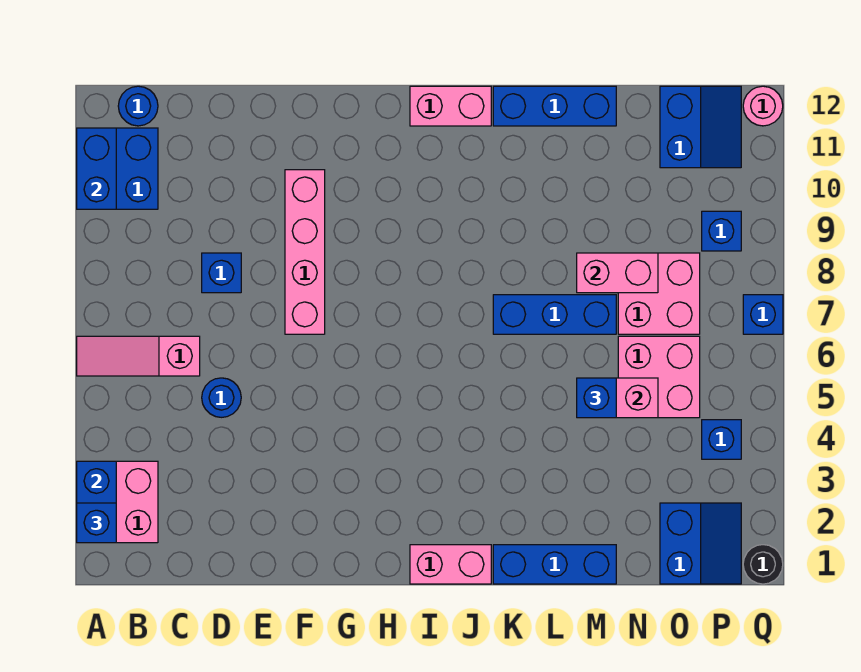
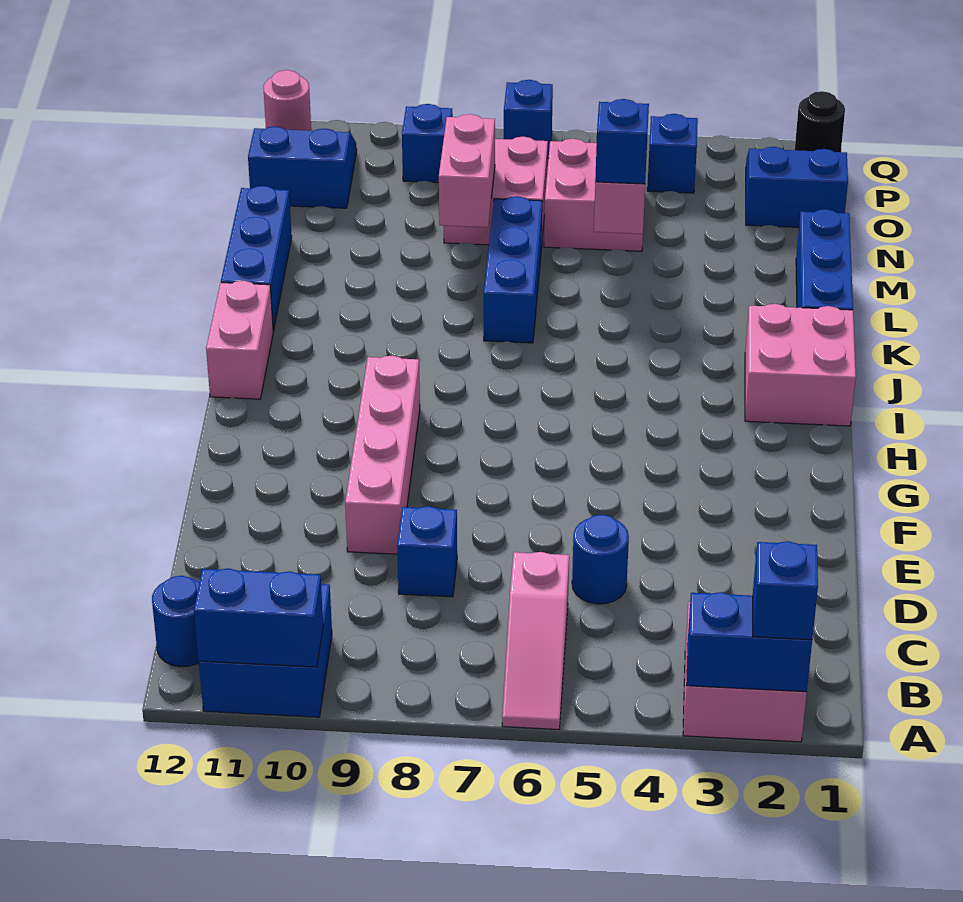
pink brick F7:F10 level 1 -> pink brick E9:H9 level 1
pink brick I1:J1 level 1 -> pink brick I1:J2 level 1

